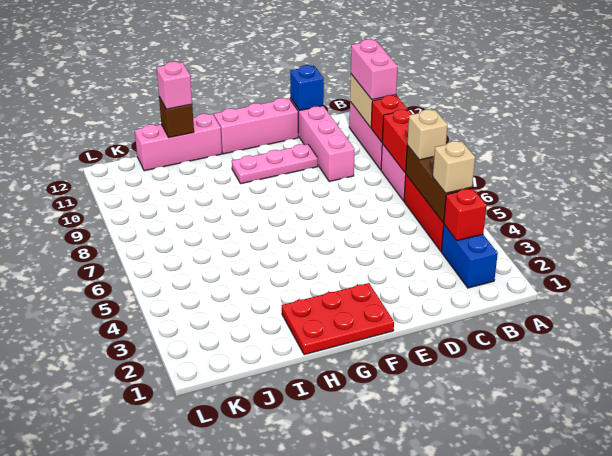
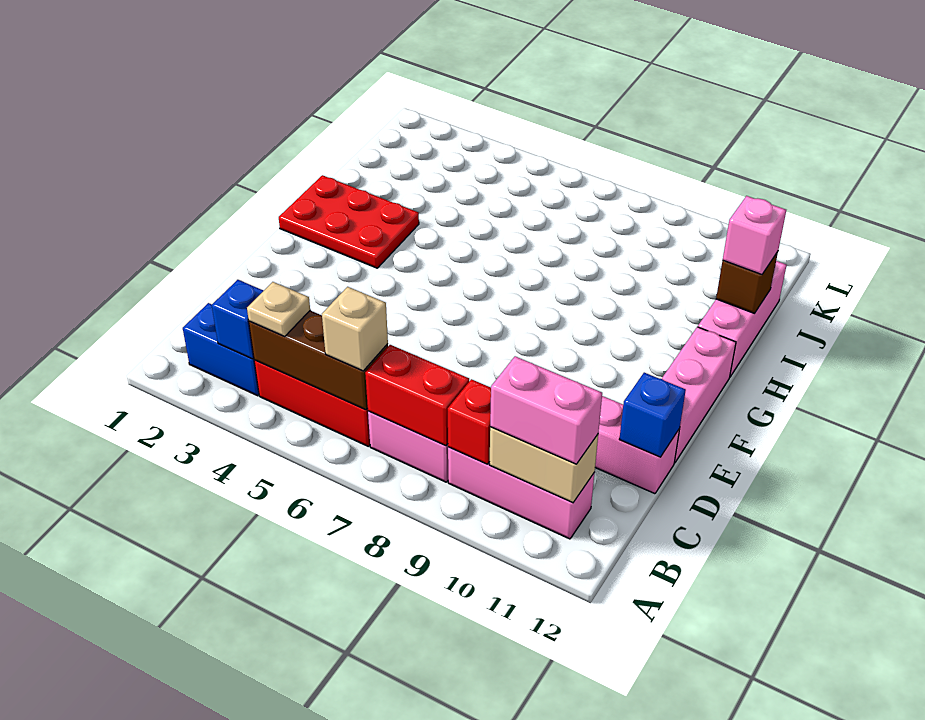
red brick B3 level 2 -> blue brick B3 level 2
tan brick B4 level 3 -> tan plate B4 level 3
pink plate E10:G10 level 1 -> none
red plate F1:H2 level 1 -> red plate G1:H3 level 1

